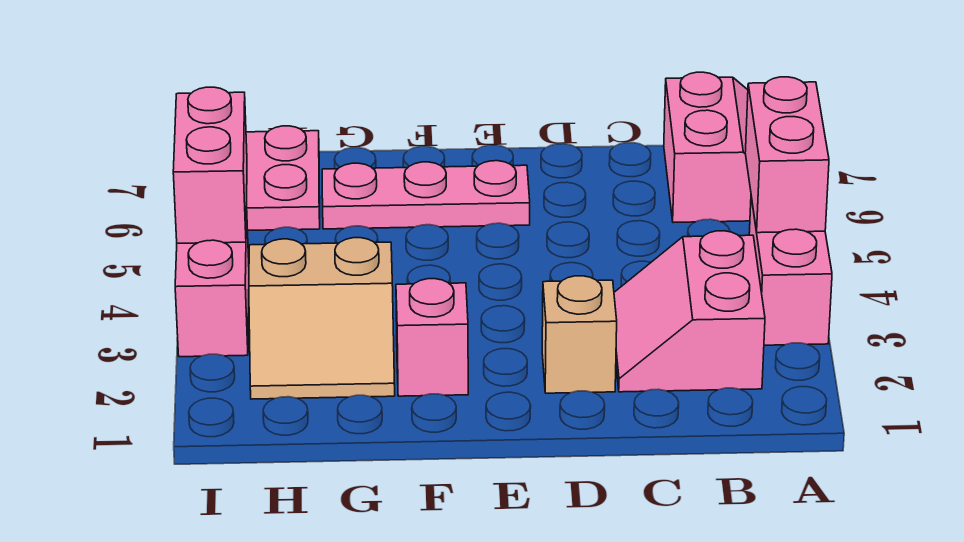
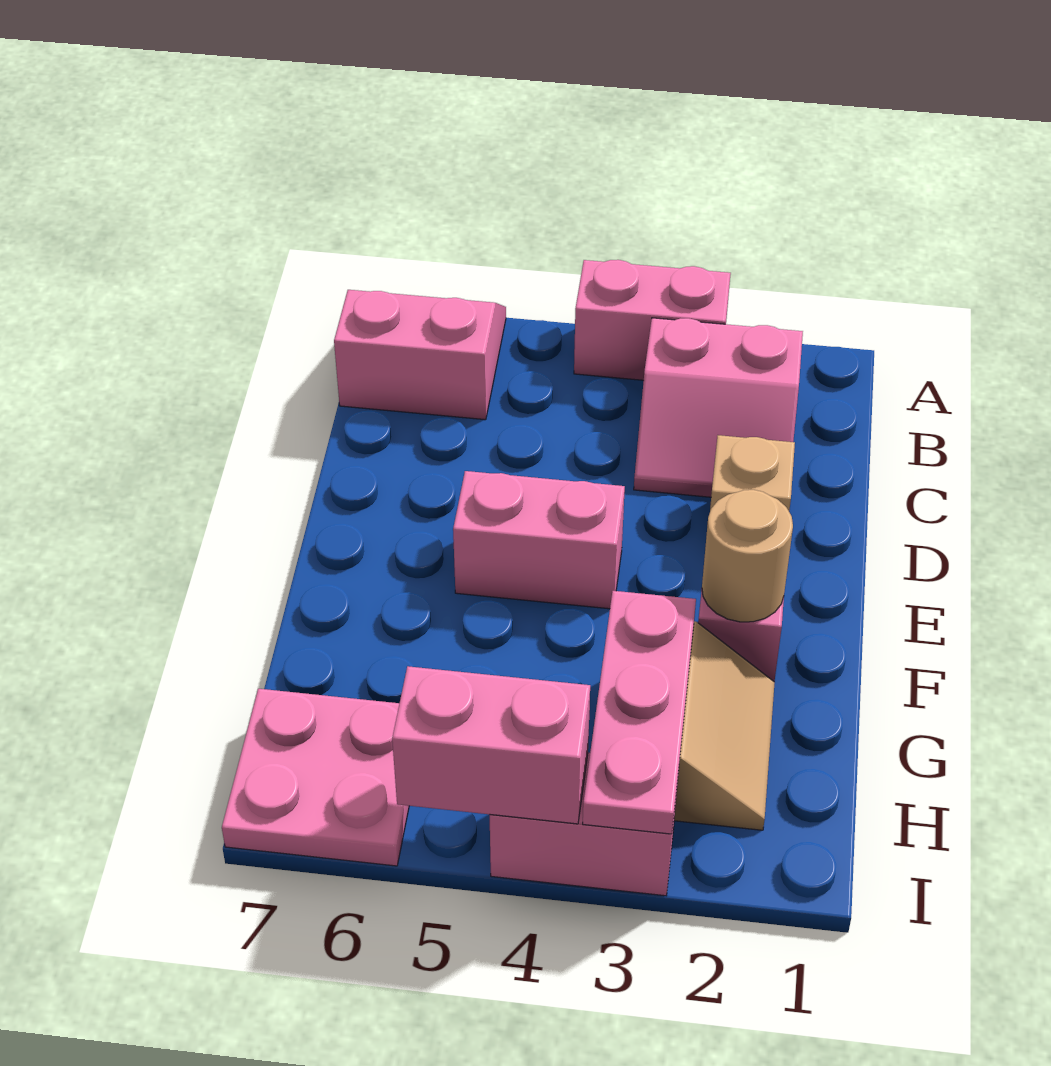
pink brick A4:A5 level 2 -> pink brick E4:E5 level 1
pink plate E6:G6 level 1 -> pink plate G3:I3 level 2
none -> tan round brick F2 level 2

